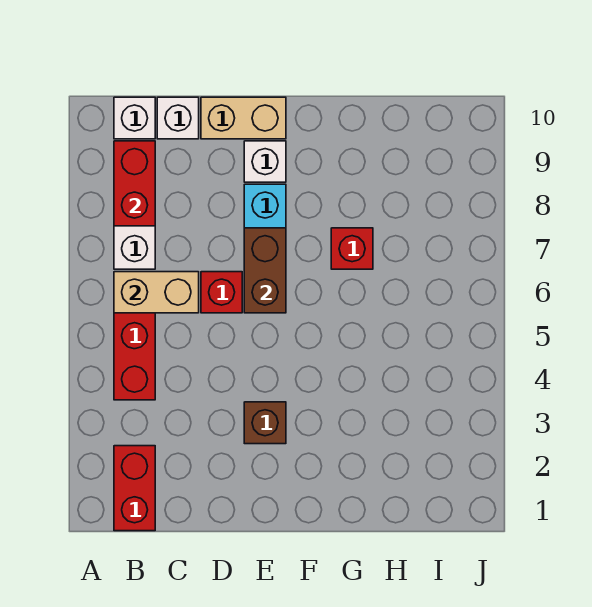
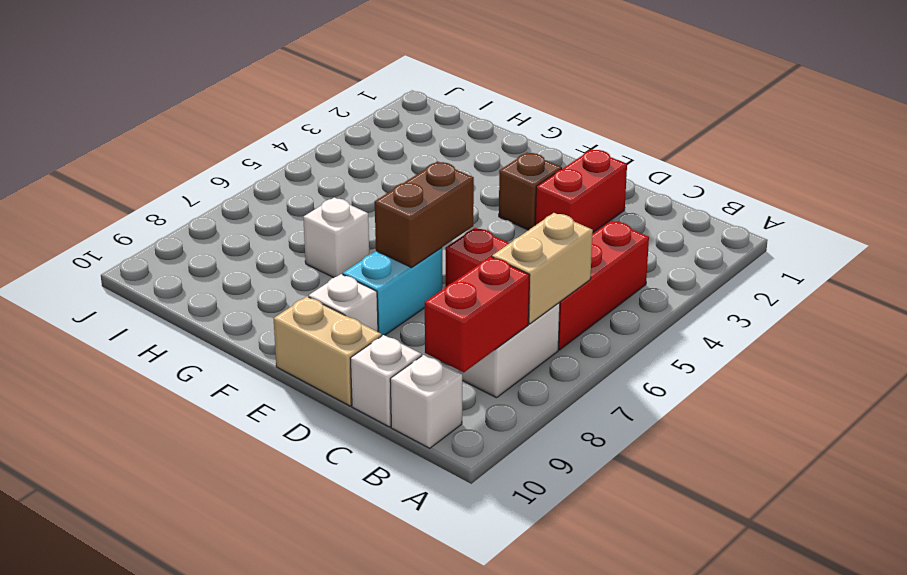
red brick B1:B2 level 1 -> red brick D2:D3 level 1
tan brick B6:C6 level 2 -> tan brick B6:B7 level 2
red brick G7 level 1 -> white brick G7 level 1

